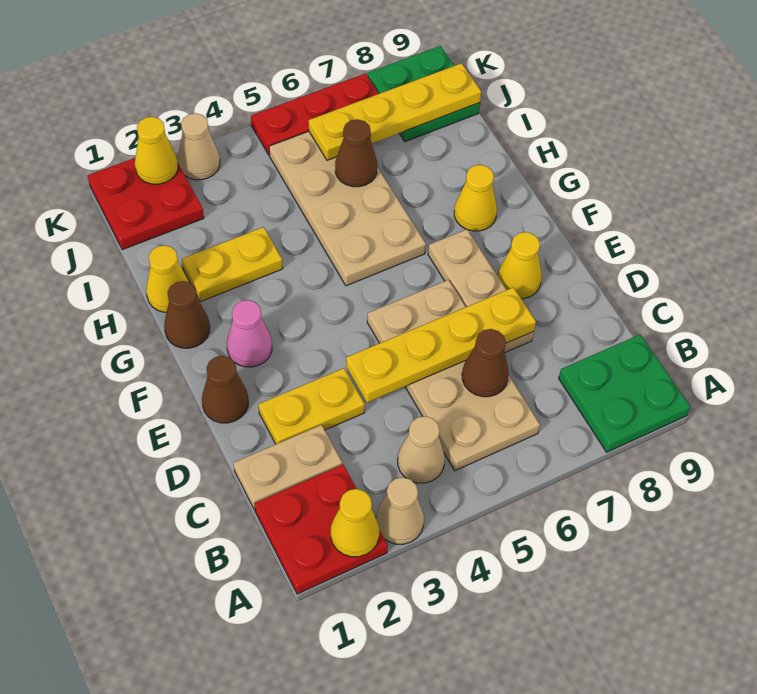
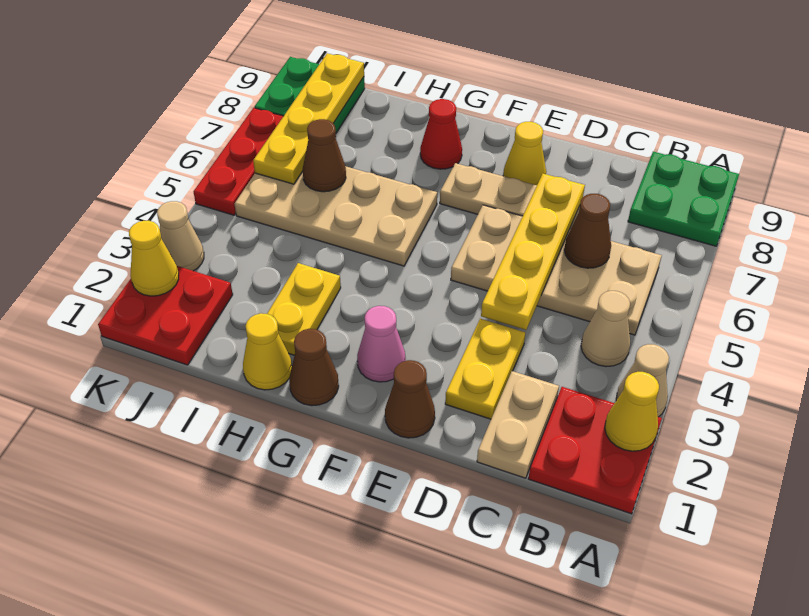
yellow cone G8 level 1 -> red cone G8 level 1

